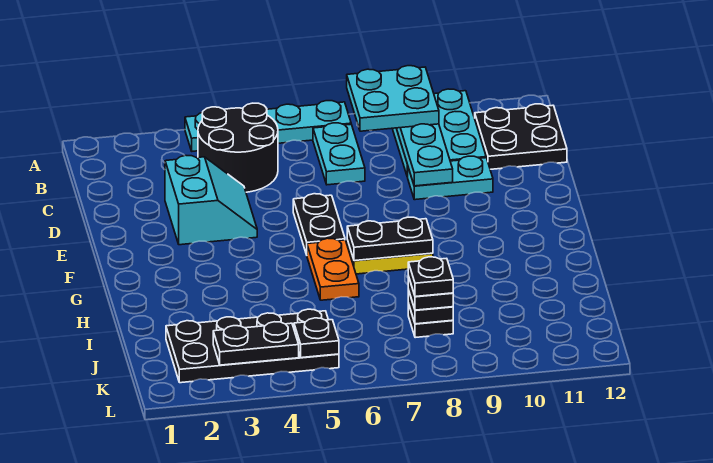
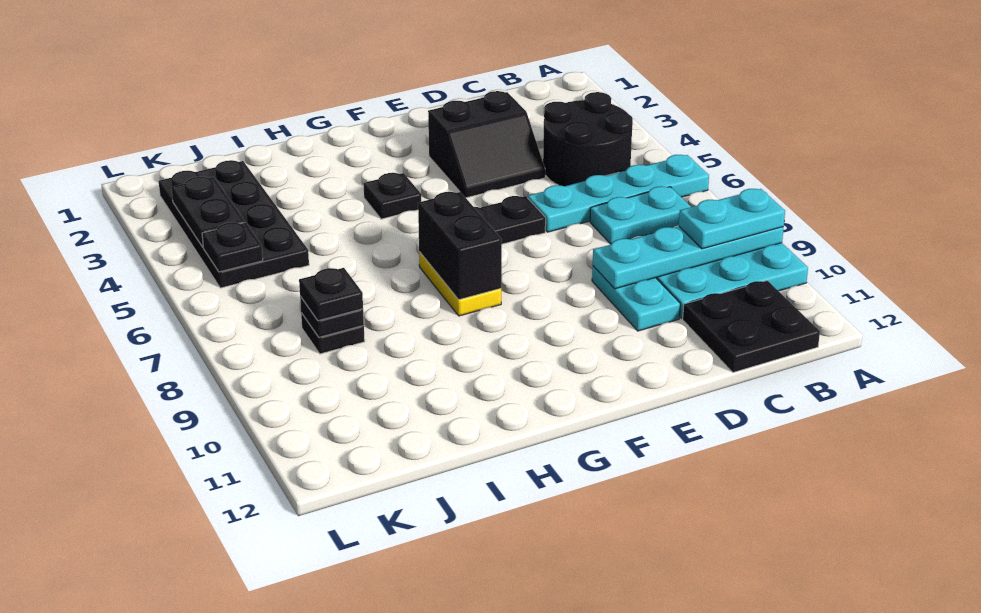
cyan plate A4:A7 level 1 -> cyan plate A6:D6 level 1
cyan plate A8:B9 level 3 -> cyan plate A9:B9 level 3
cyan slope D3:E4 level 1 top 3 -> black slope D3:E4 level 1 top 3
orange plate G6:H6 level 1 -> none
black plate G7:G8 level 2 -> black brick G7:G8 level 2
black plate J8 level 4 -> black plate G4 level 1

